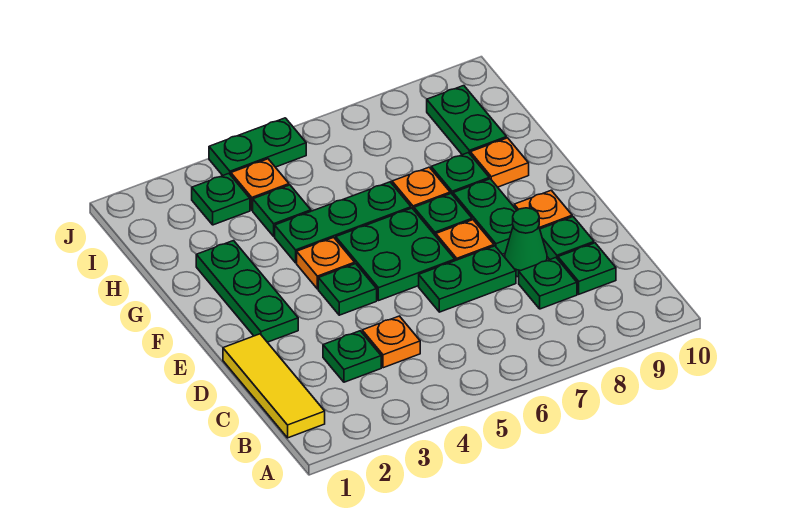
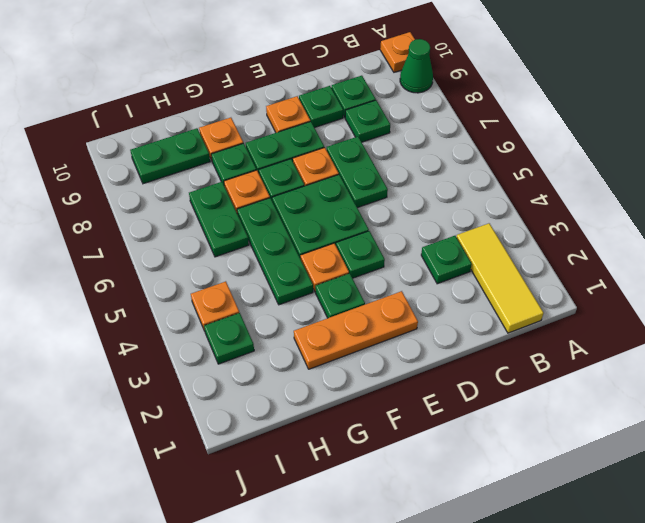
yellow tile B1:D1 level 1 -> yellow tile B1:B3 level 1
orange plate C4 level 1 -> orange plate A10 level 1
green cone D8 level 1 -> green cone A9 level 1
green plate E2:G2 level 1 -> orange plate E2:G2 level 1
green plate H4 level 1 -> green plate F3 level 1
green plate J4:J5 level 1 -> green plate H6:H7 level 1

